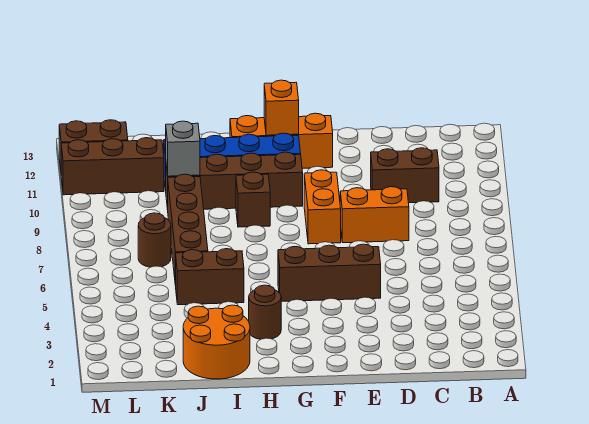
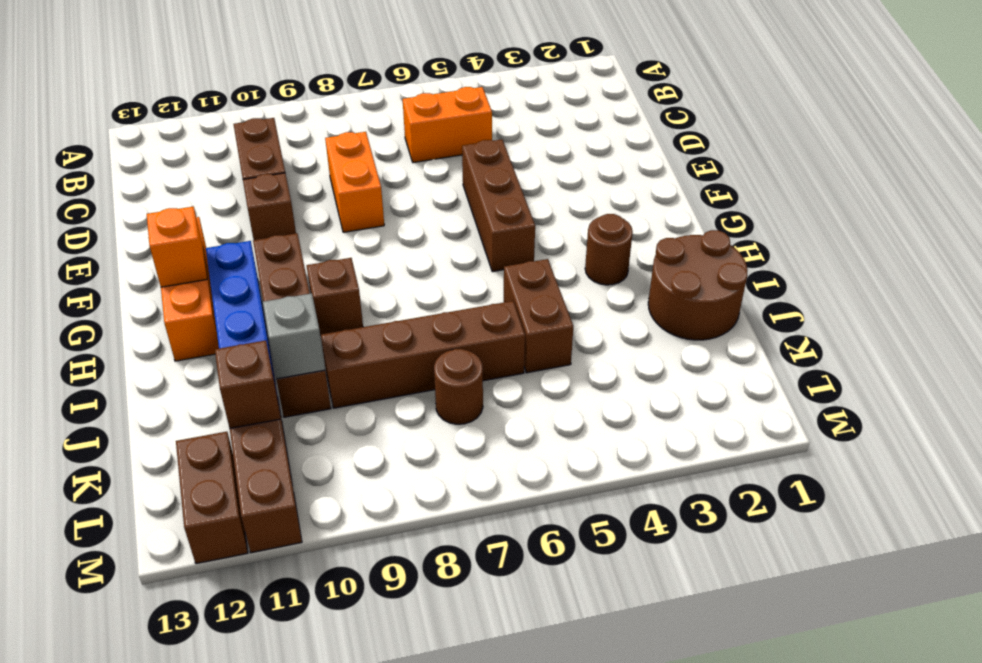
none -> brown brick E10 level 1
orange brick F8:F9 level 1 -> orange brick C5:C6 level 1
orange round brick I1:J2 level 1 -> brown round brick I1:J2 level 1
none -> brown brick K11 level 2

